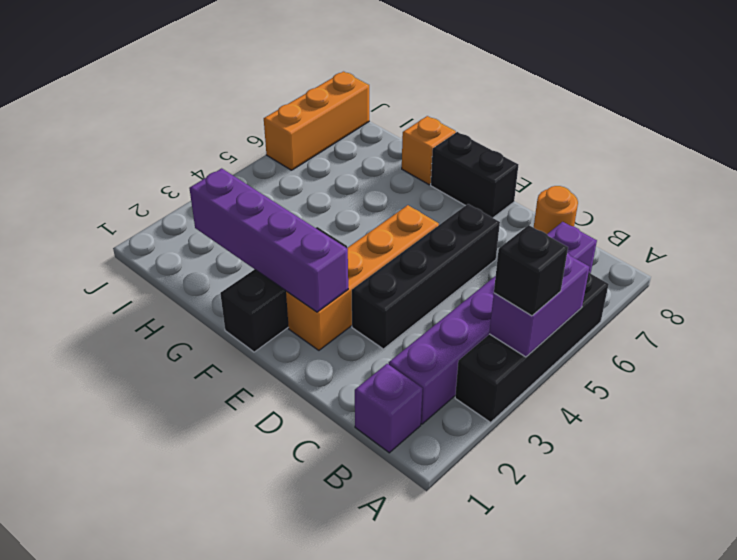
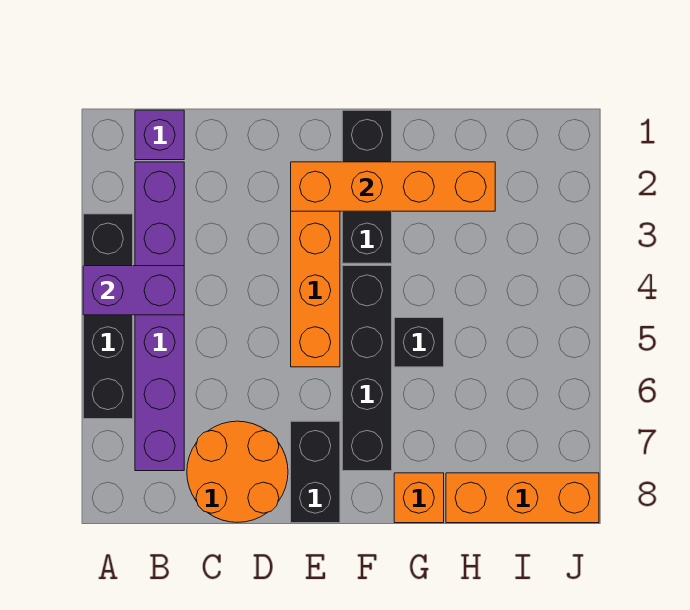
purple brick A4:A5 level 2 -> purple brick A4:B4 level 2
black brick A4 level 3 -> black brick G5 level 1
orange round brick C8 level 1 -> orange round brick C7:D8 level 1
black brick D3:D6 level 1 -> black brick F4:F7 level 1
purple brick E2:H2 level 2 -> orange brick E2:H2 level 2
black brick E8:F8 level 1 -> black brick E7:E8 level 1
orange brick J6:J8 level 1 -> orange brick H8:J8 level 1

